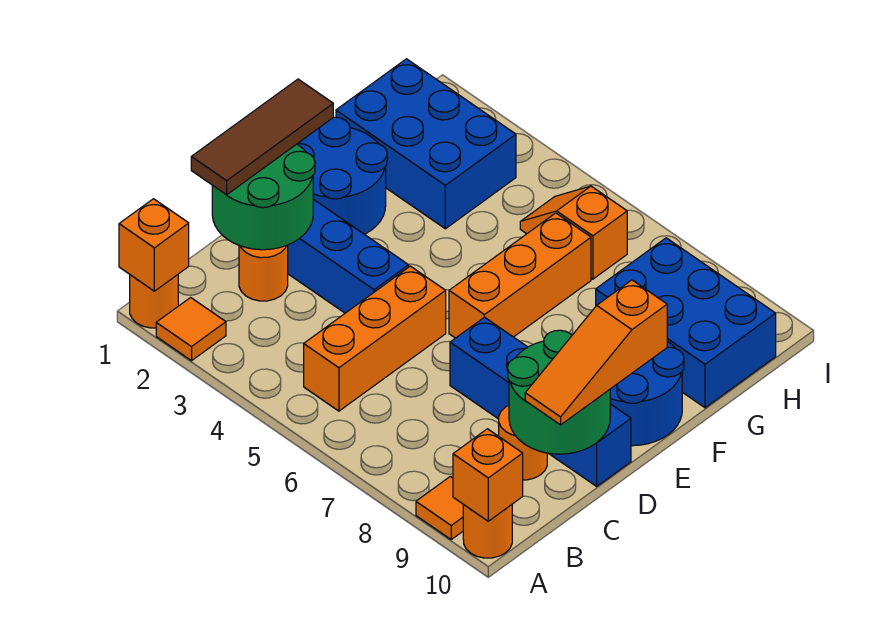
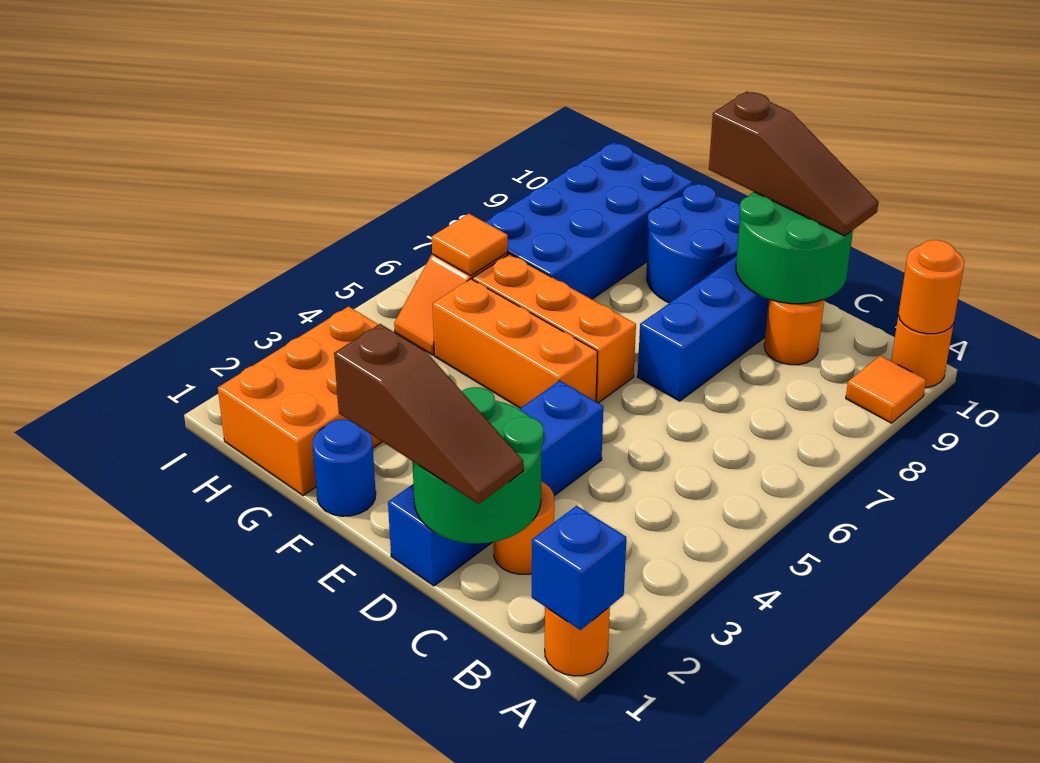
orange brick A1 level 2 -> blue brick A1 level 2
orange tile A2 level 1 -> orange tile H6 level 2
orange brick A10 level 2 -> orange round brick A10 level 2
orange brick B5:D5 level 1 -> orange brick E5:G5 level 1
brown tile C1:E1 level 3 -> brown slope C1:E1 level 3 top E
orange slope C10:E10 level 3 top E -> brown slope C10:E10 level 3 top E
blue round brick E1:F2 level 1 -> blue round brick F1 level 1
blue brick G1:H3 level 1 -> orange brick G1:H3 level 1
blue brick G8:H10 level 1 -> blue brick G7:H10 level 1

